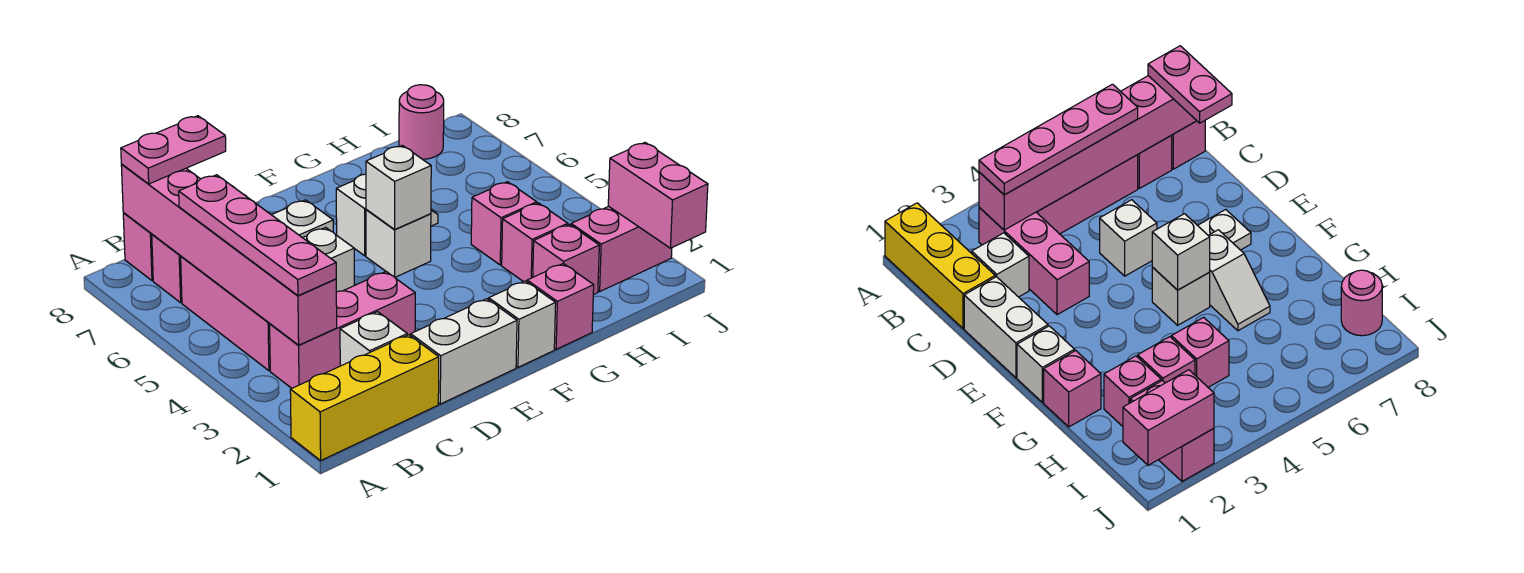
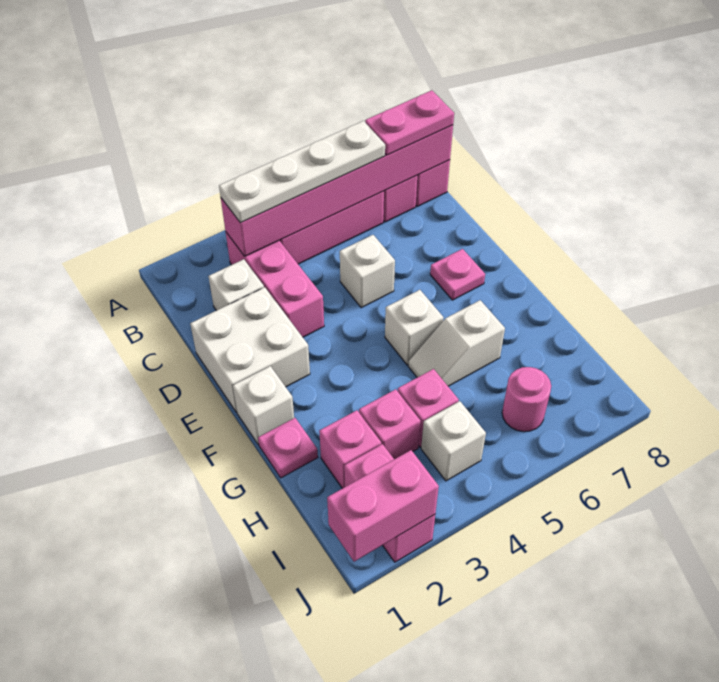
yellow brick A1:C1 level 1 -> none
pink plate B3:B6 level 3 -> white plate B3:B6 level 3
pink plate B8:C8 level 3 -> pink plate B7:B8 level 3
white brick D1:E1 level 1 -> white brick D1:E2 level 1
white plate E7 level 1 -> pink plate E7 level 1
white brick F5 level 2 -> white brick I4 level 1
white slope F6:G6 level 1 top F -> white slope G5:G6 level 1 top 6
pink brick G1 level 1 -> pink plate G1 level 1
pink round brick I8 level 1 -> pink round brick I6 level 1

